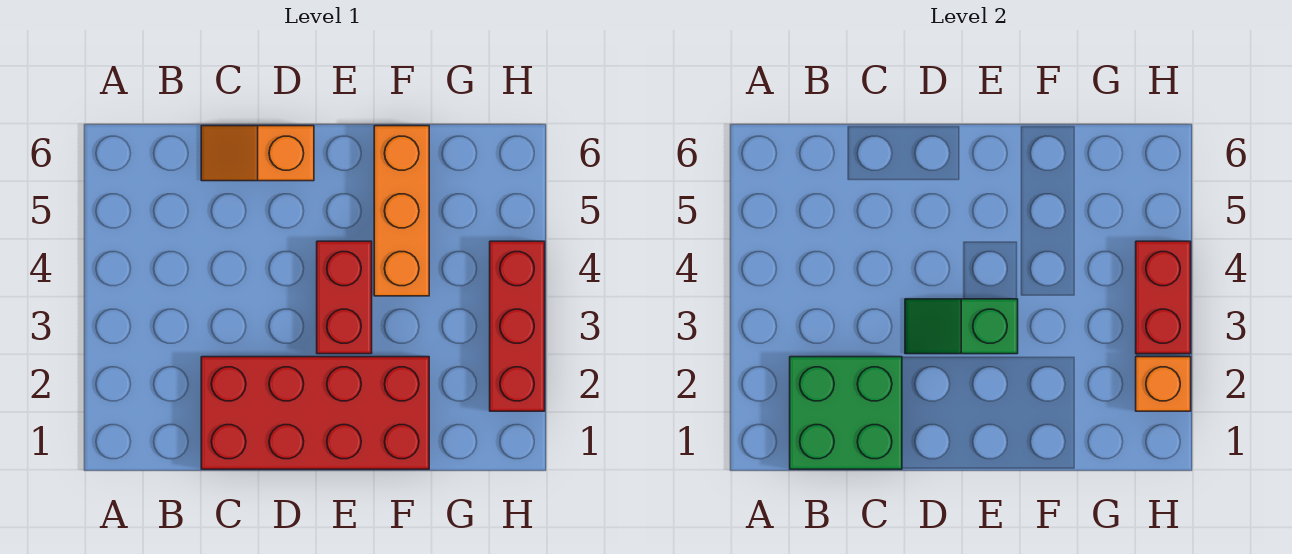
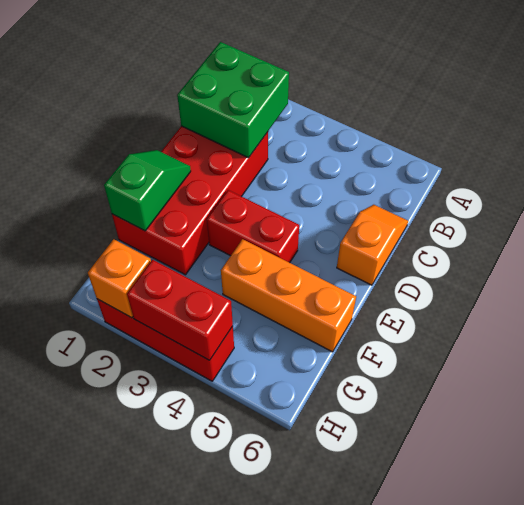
green slope D3:E3 level 2 top E -> green slope E1:F1 level 2 top F

